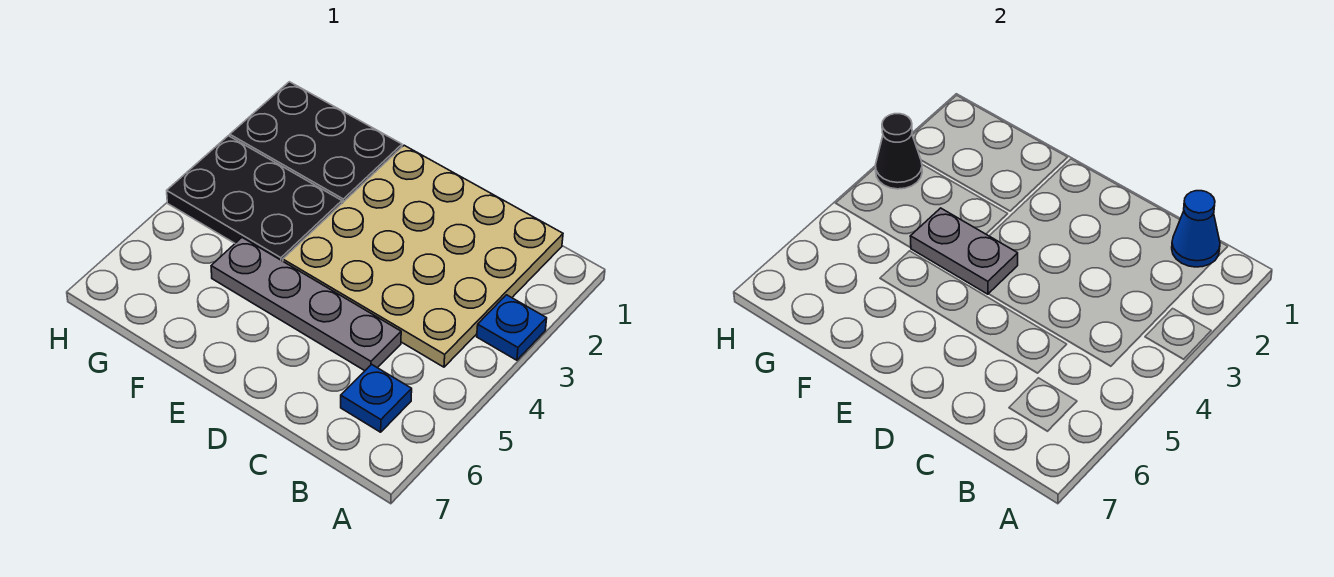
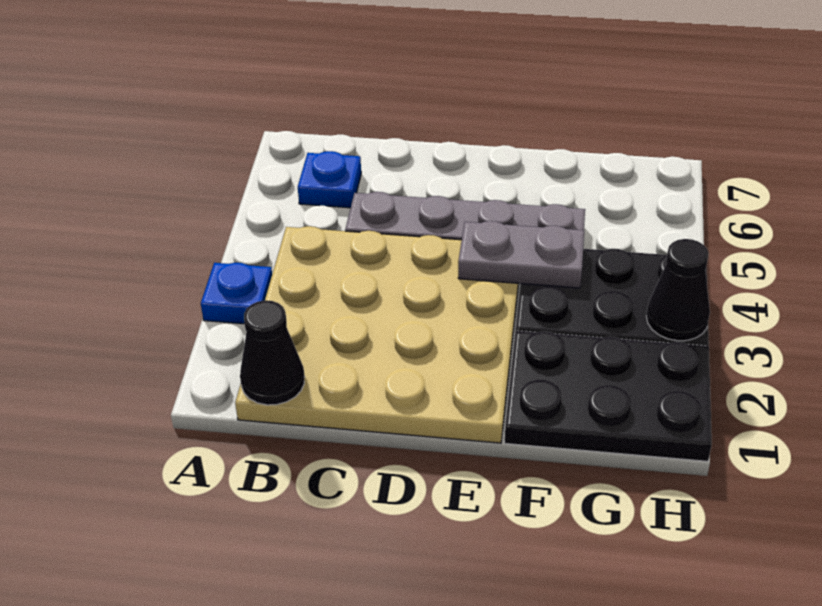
blue cone B1 level 2 -> black cone B1 level 2

